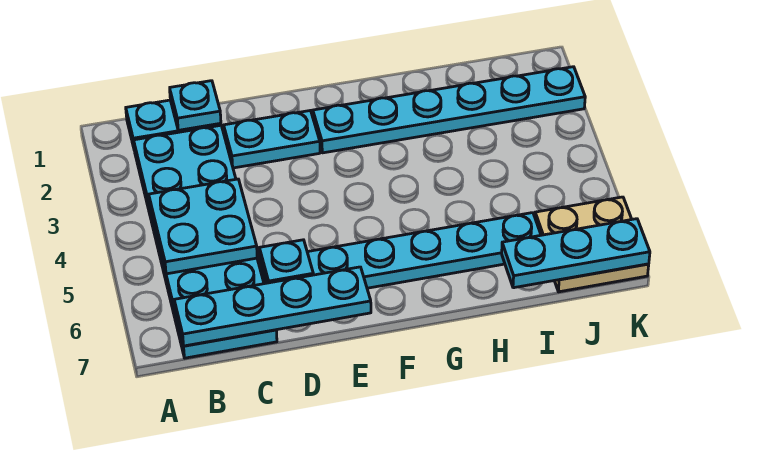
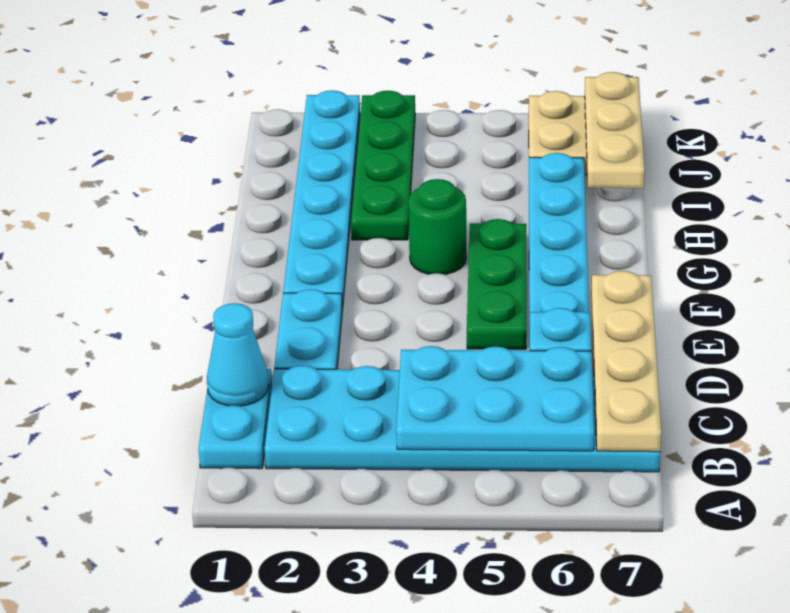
cyan plate B4:C5 level 2 -> cyan plate B4:C6 level 2
cyan plate B7:E7 level 2 -> tan plate B7:E7 level 2
cyan plate C1 level 2 -> cyan cone C1 level 2
none -> green plate E5:G5 level 1
none -> green round brick G4 level 1
none -> green plate H3:K3 level 1
cyan plate I7:K7 level 2 -> tan plate I7:K7 level 2

